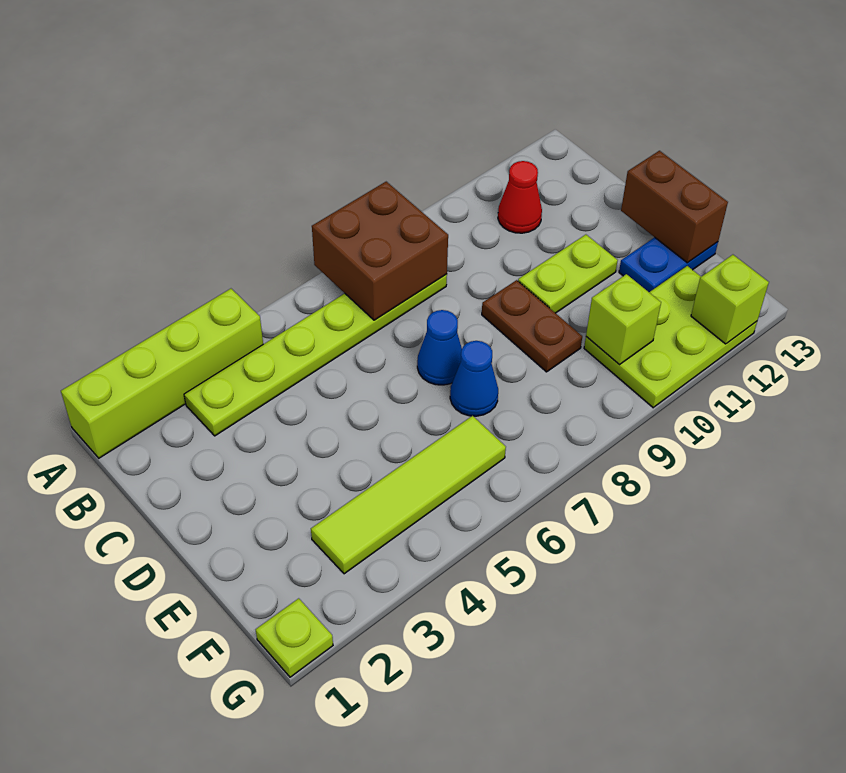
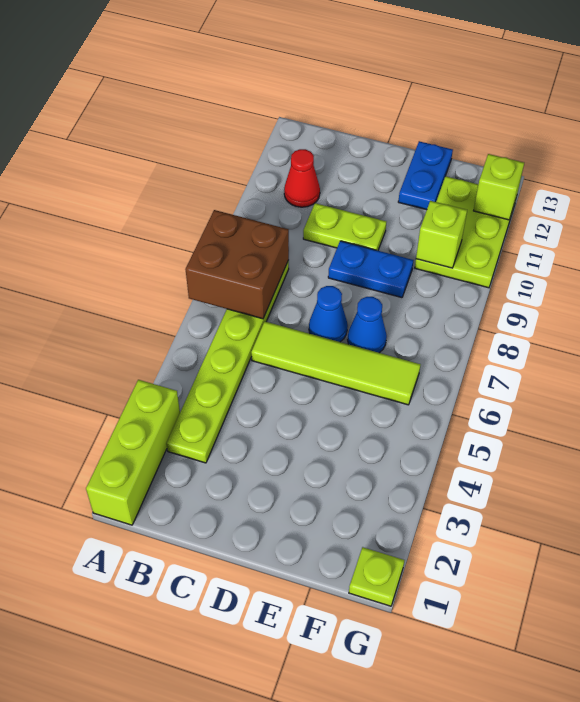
lime brick A1:A4 level 1 -> lime brick A1:A3 level 1
brown plate D9:E9 level 1 -> blue plate D9:E9 level 1
lime plate D10:D11 level 1 -> lime plate C10:D10 level 1
brown brick D13:E13 level 2 -> none
lime tile F3:F6 level 1 -> lime tile C6:F6 level 1

